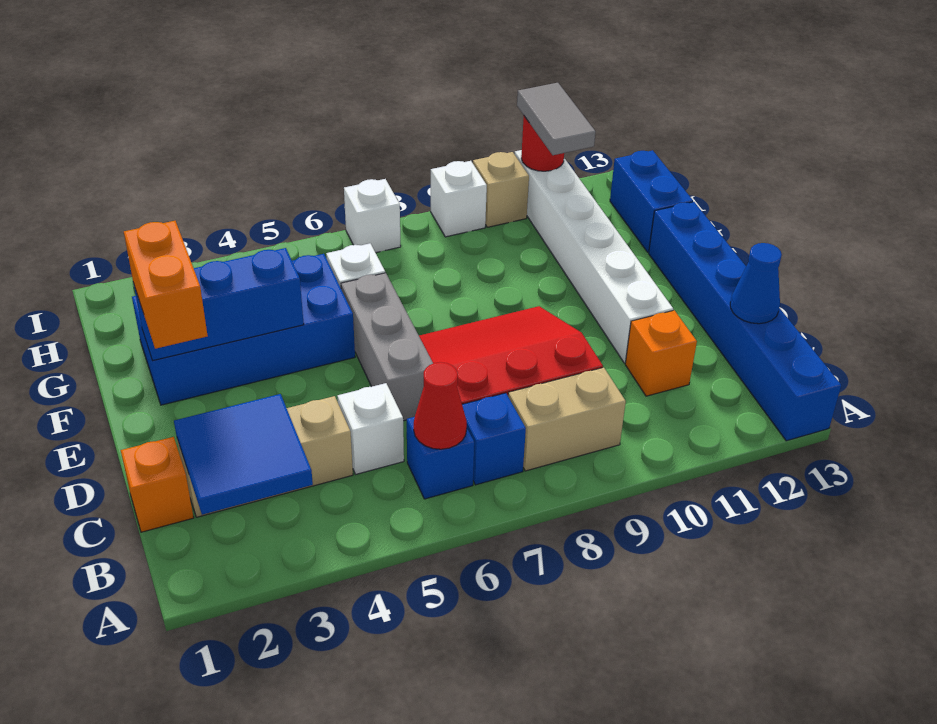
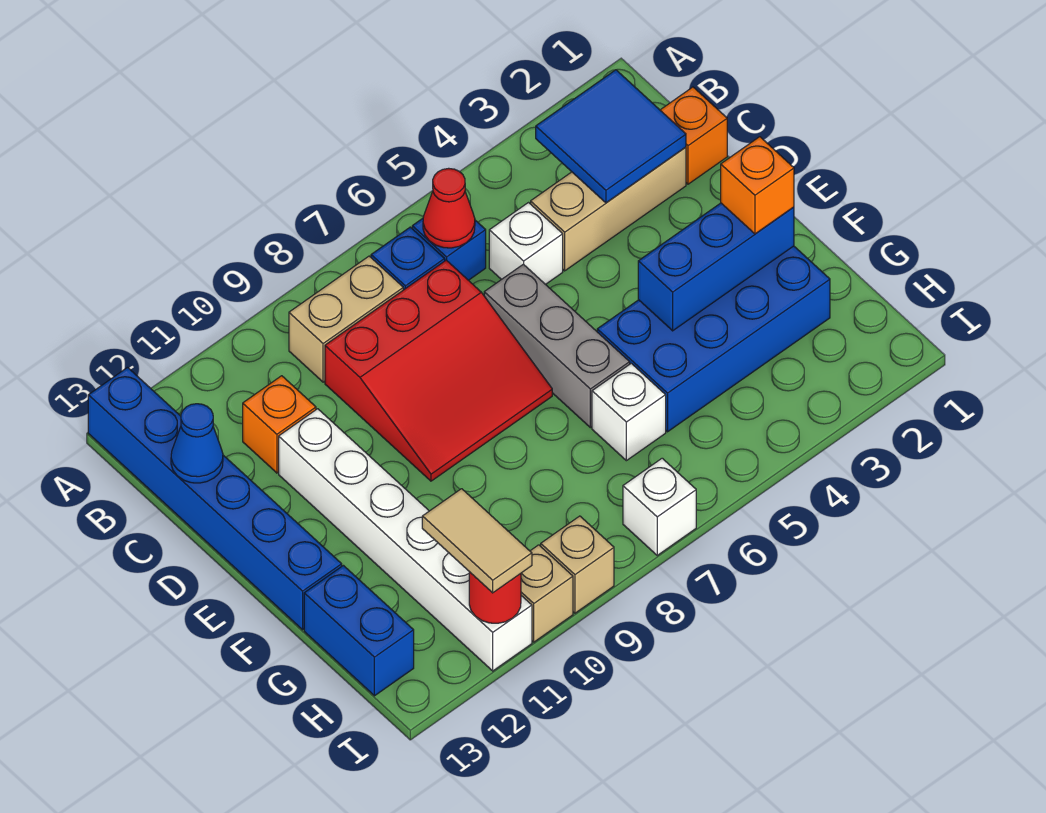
orange brick E2:F2 level 3 -> orange brick F2 level 3
grey tile H11:I11 level 3 -> tan tile H11:I11 level 3
white brick I9 level 1 -> tan brick I9 level 1

